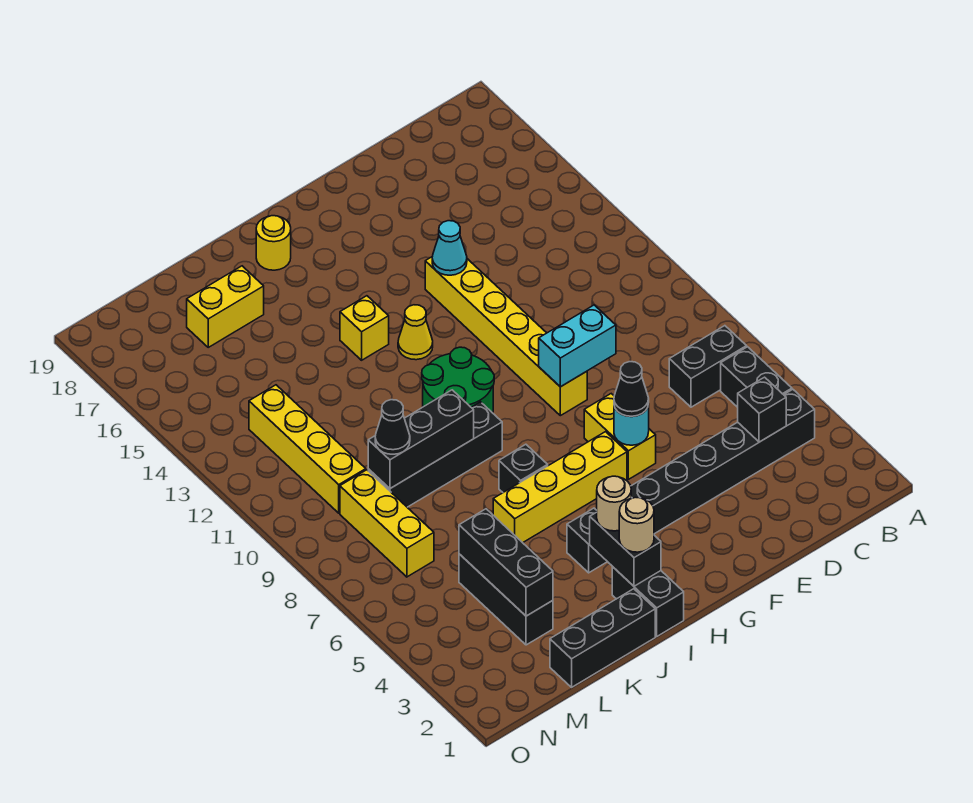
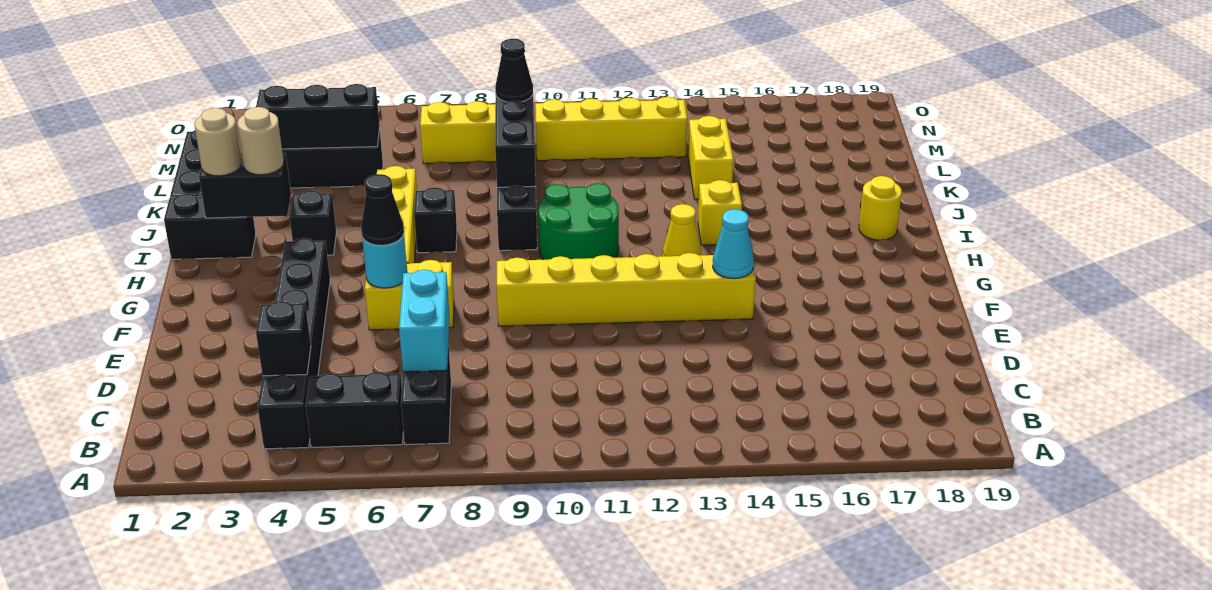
cyan brick E9:F9 level 2 -> cyan brick C7:D7 level 2
yellow brick K17:L17 level 1 -> yellow brick K14:L14 level 1

